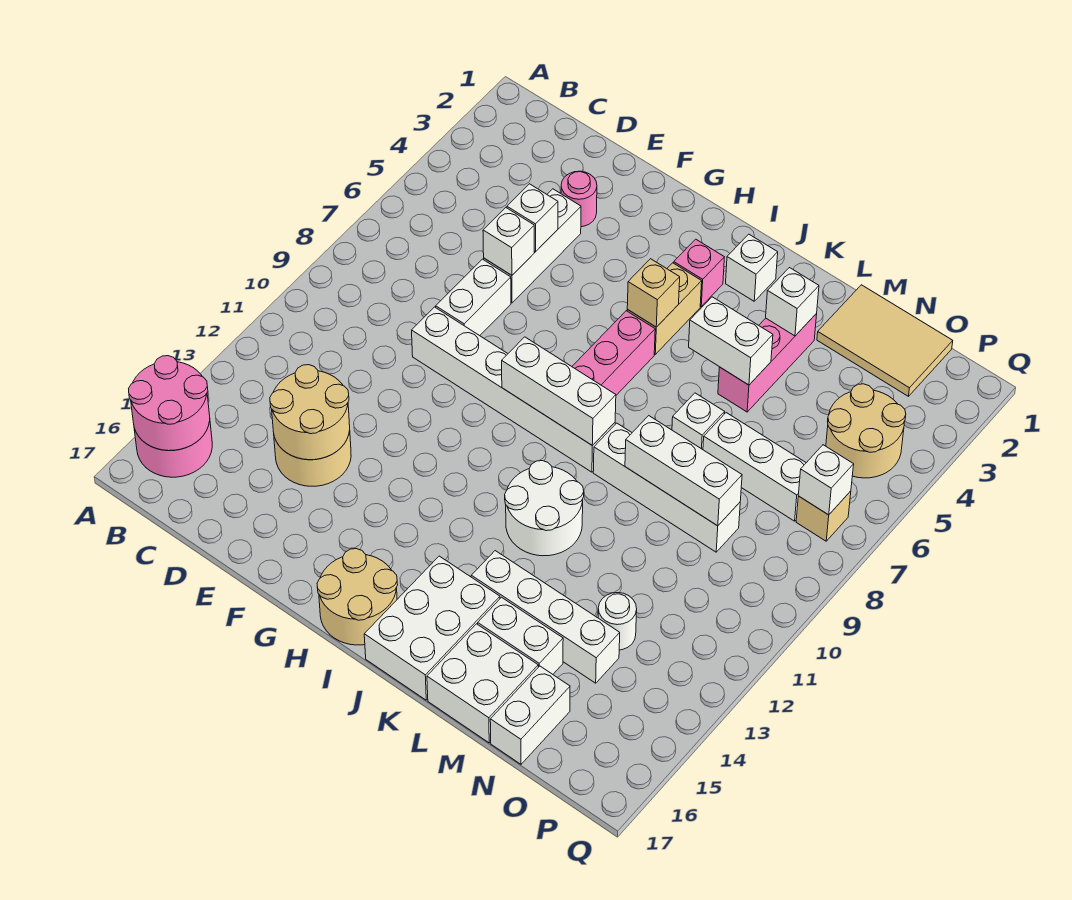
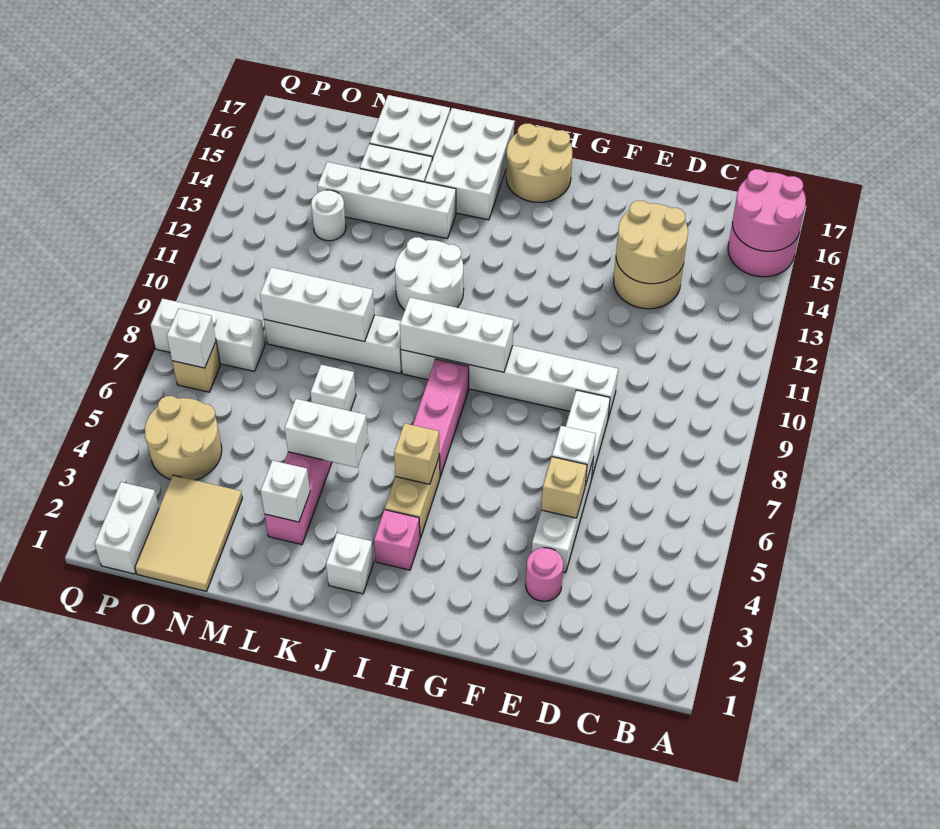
white brick E5 level 2 -> tan brick E5 level 2
tan tile M1:O2 level 1 -> tan tile N1:O3 level 1
white brick M7:O7 level 1 -> white brick O8:Q8 level 1
white brick N16:N17 level 1 -> white brick P1:P2 level 1

